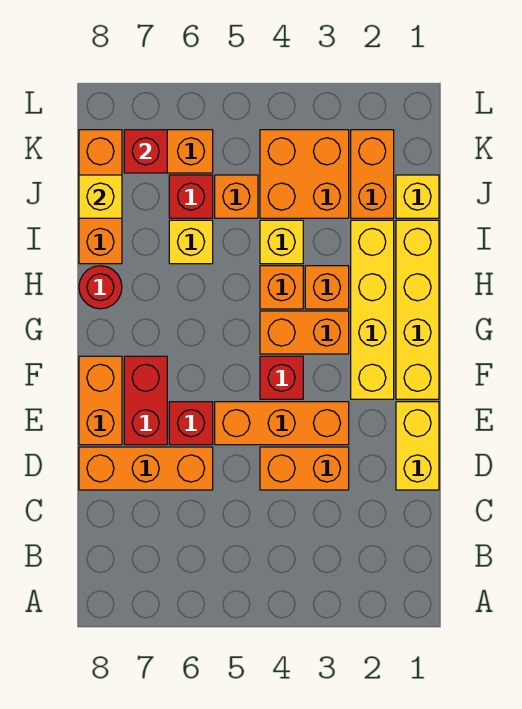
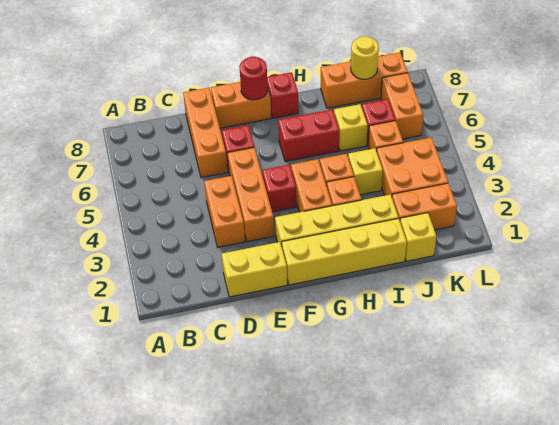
red brick E7:F7 level 1 -> red brick G6:H6 level 1
red round brick H8 level 1 -> red round brick F8 level 2
yellow brick J8 level 2 -> yellow round brick J8 level 2
red brick K7 level 2 -> red brick G8 level 1

